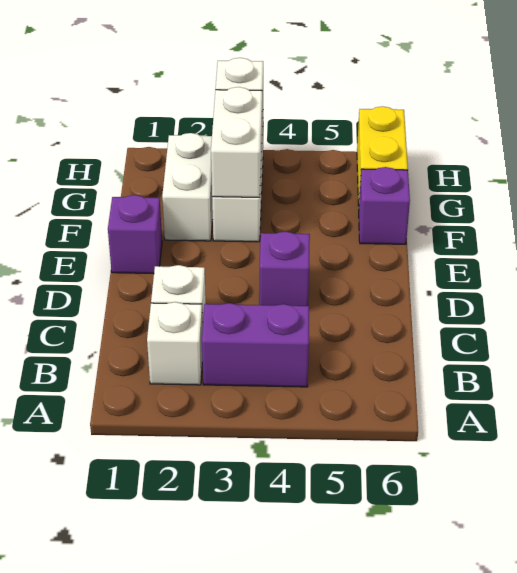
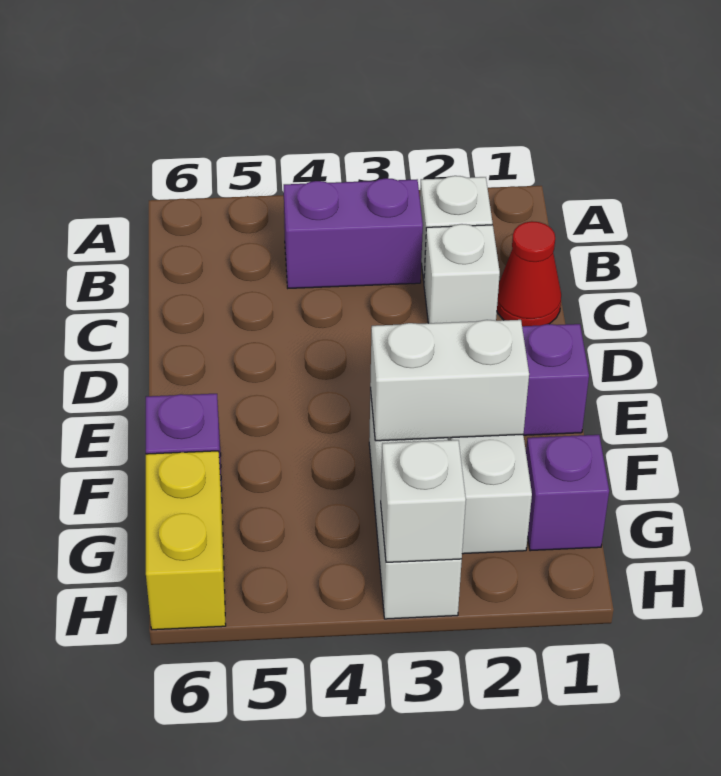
none -> red cone C1 level 1
purple brick D4 level 1 -> purple brick G1 level 1
white brick F3:G3 level 2 -> white brick F2:F3 level 2

